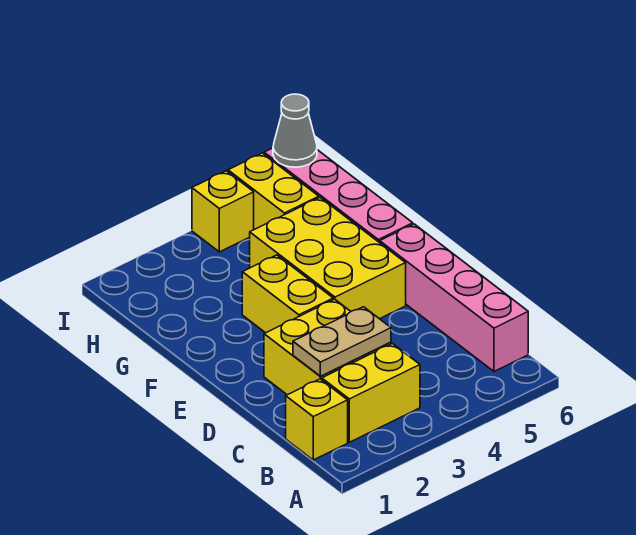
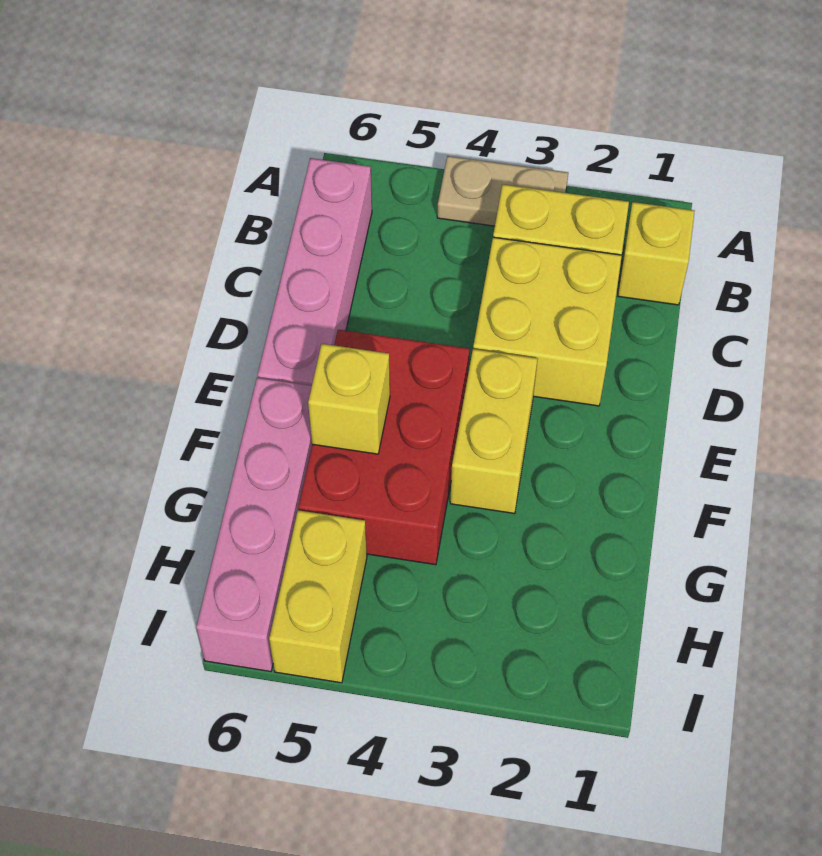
tan plate C2:C3 level 2 -> tan plate A3:A4 level 1
yellow brick E4:G5 level 1 -> red brick E4:G5 level 1
yellow brick I4 level 1 -> yellow brick F5 level 2
grey cone I6 level 2 -> none

